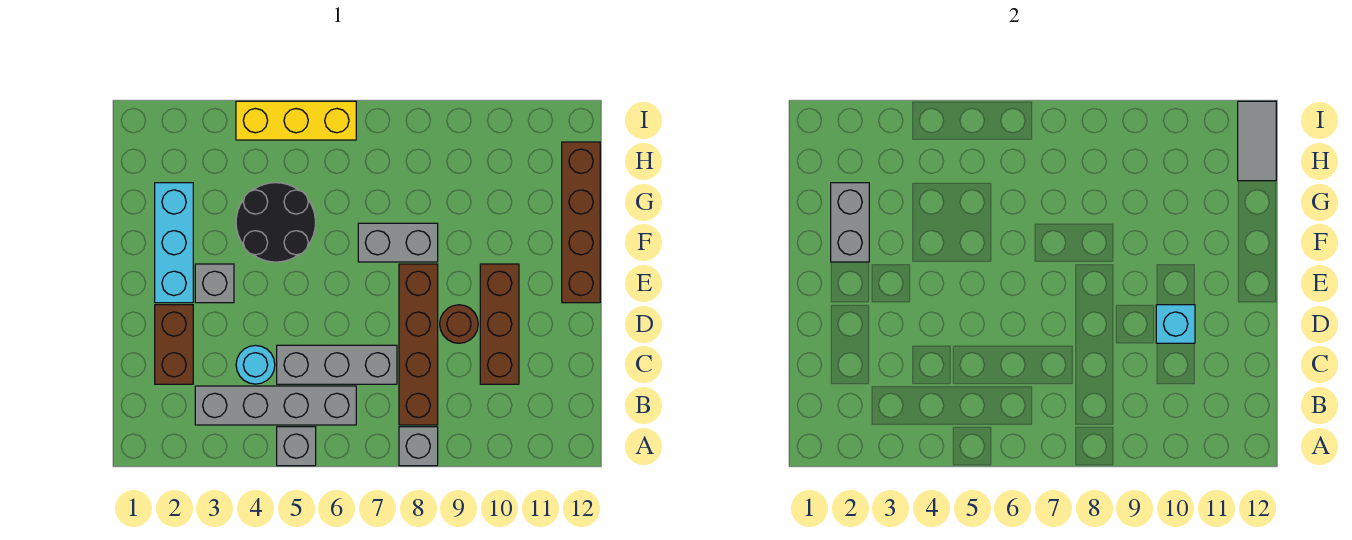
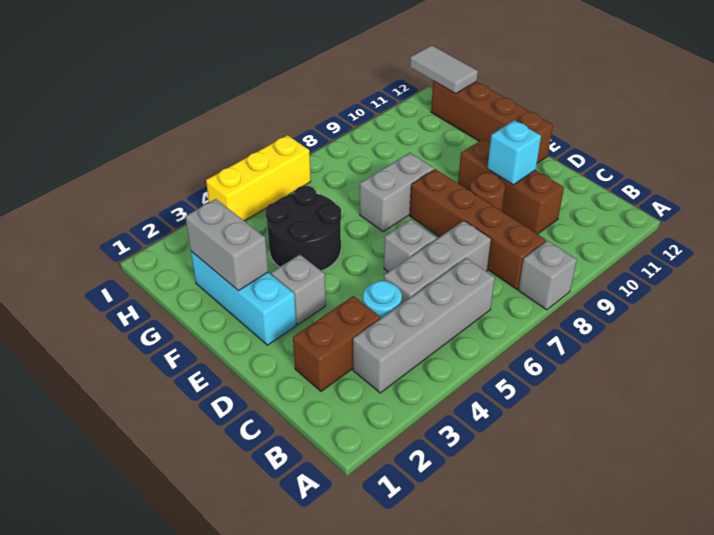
grey brick A5 level 1 -> grey brick D6 level 1
brown brick C2:D2 level 1 -> brown brick C2:C3 level 1

